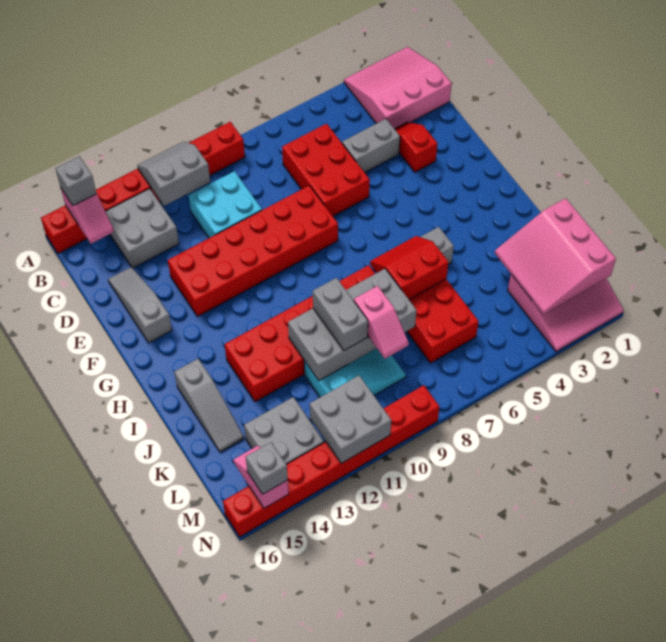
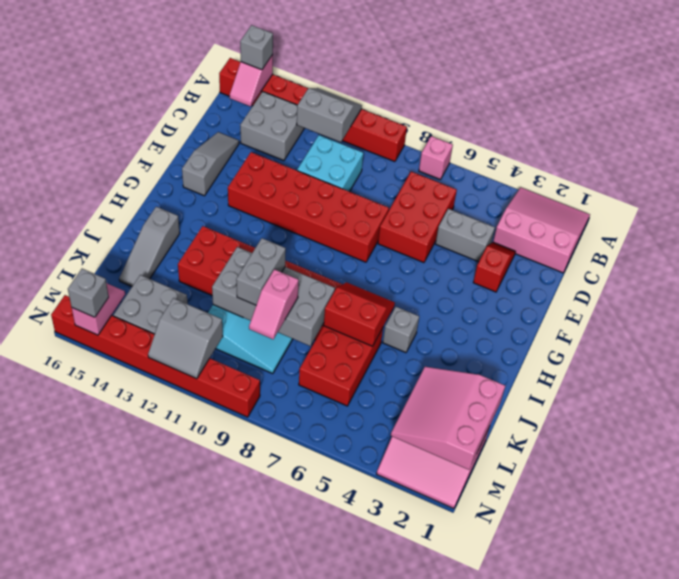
none -> pink brick A7 level 1
grey brick M11:N12 level 2 -> grey slope M11:N12 level 2 top M

